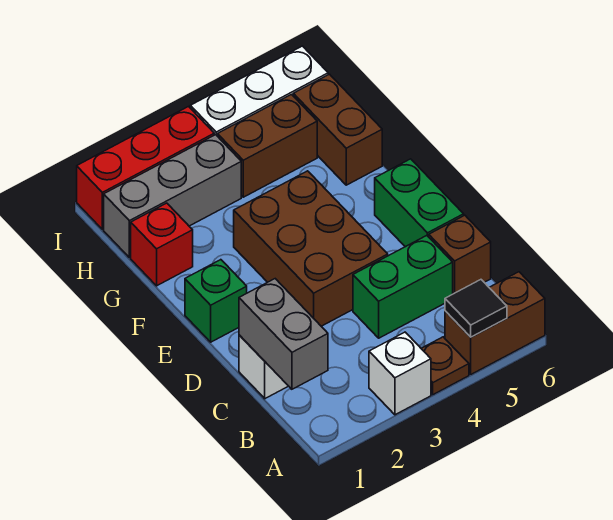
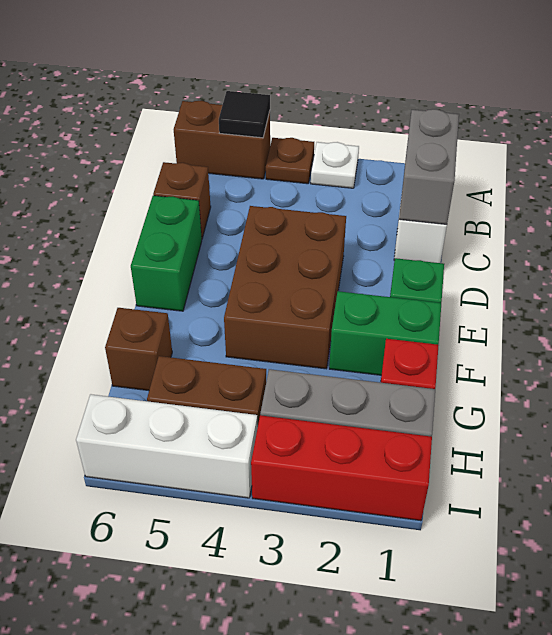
white brick A3 level 1 -> white plate A3 level 1
green brick C4:C5 level 1 -> green brick F1:F2 level 1
brown brick G6:H6 level 1 -> brown brick G6 level 1

